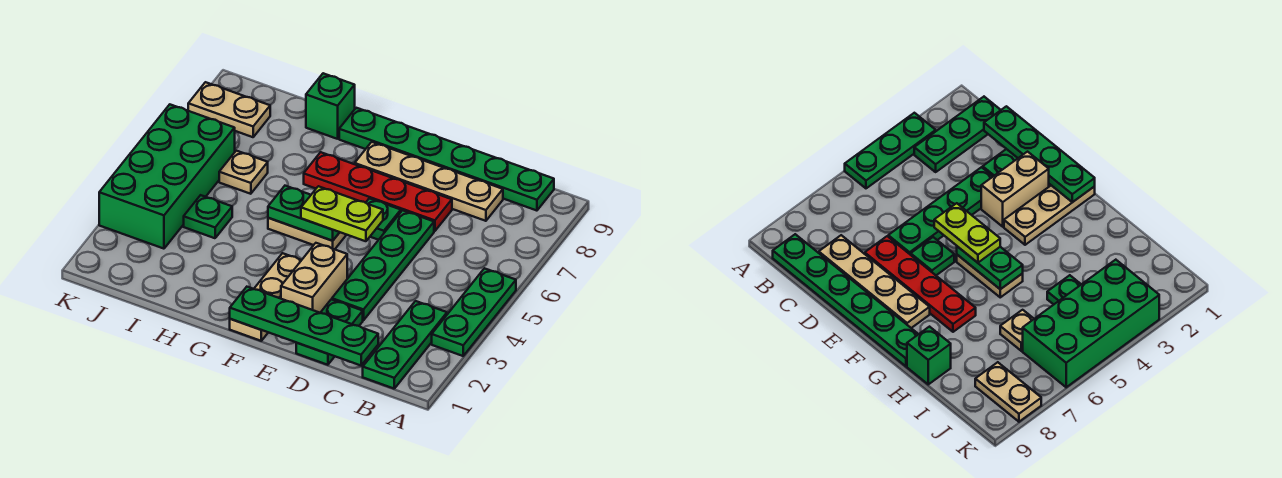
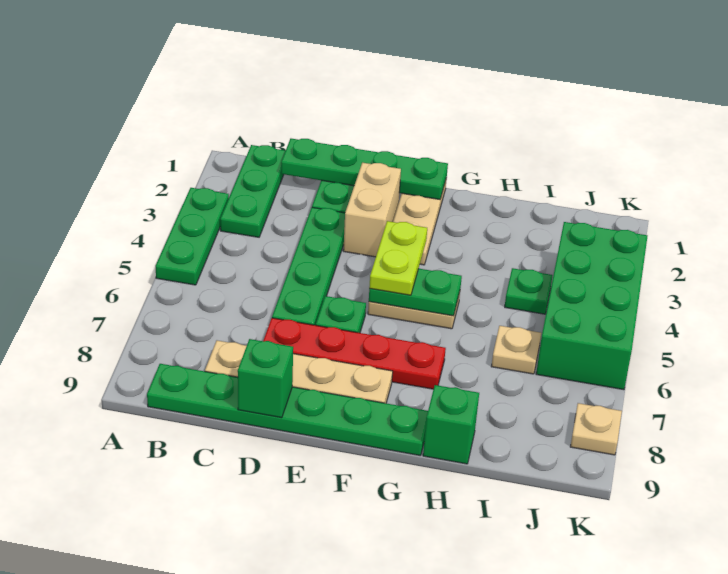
none -> green brick D9 level 2
lime plate E5:F5 level 3 -> lime plate F4:F5 level 3
tan plate J8:K8 level 1 -> tan plate K8 level 1

